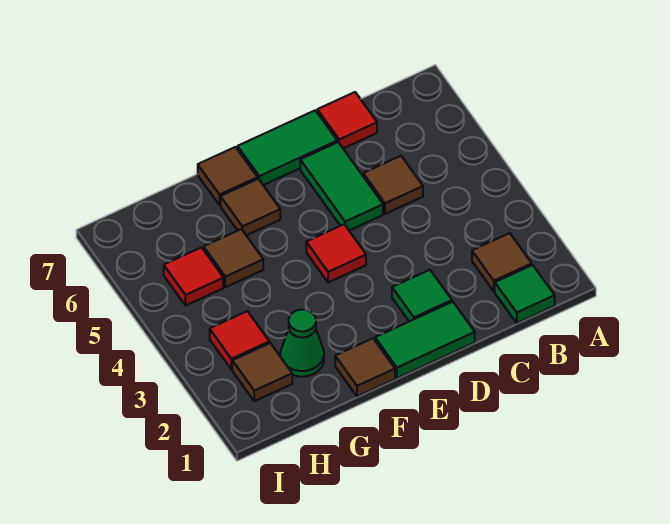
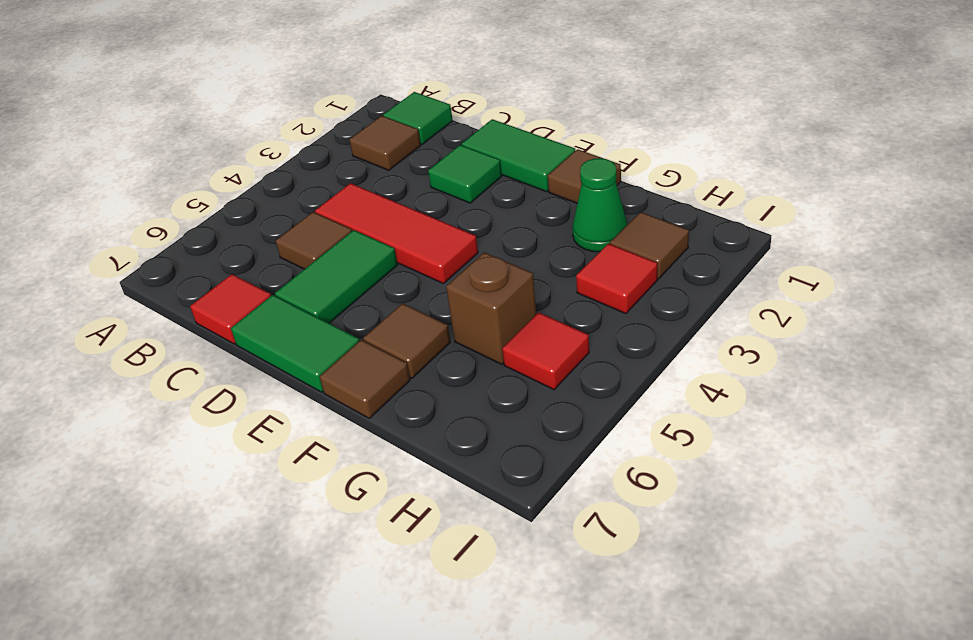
red tile E4 level 1 -> red tile C4:E4 level 1
brown tile G5 level 1 -> brown brick G5 level 1

